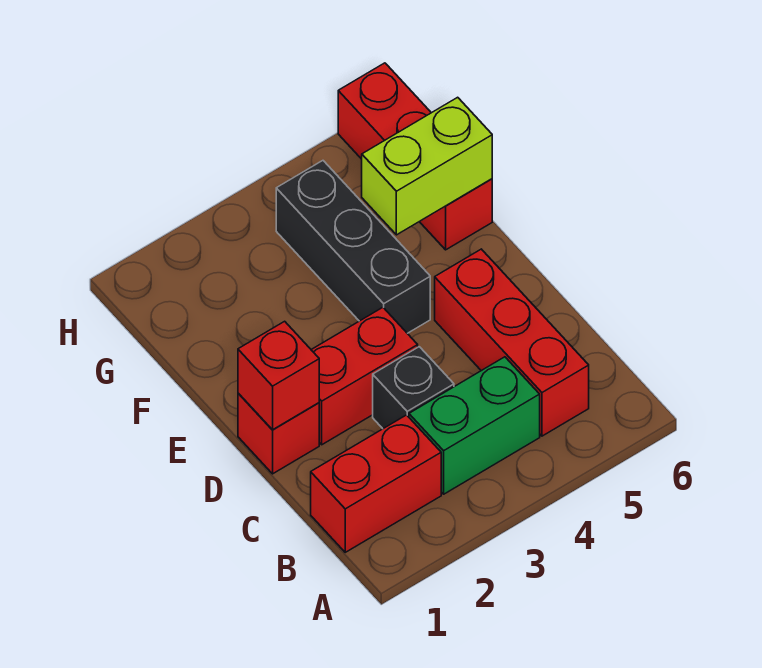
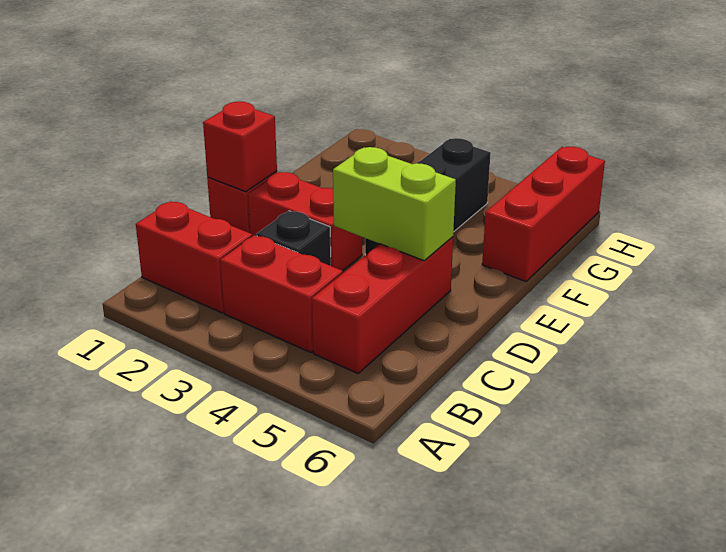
green brick B3:B4 level 1 -> red brick B3:B4 level 1
lime brick F5:F6 level 2 -> lime brick D4:D5 level 2

